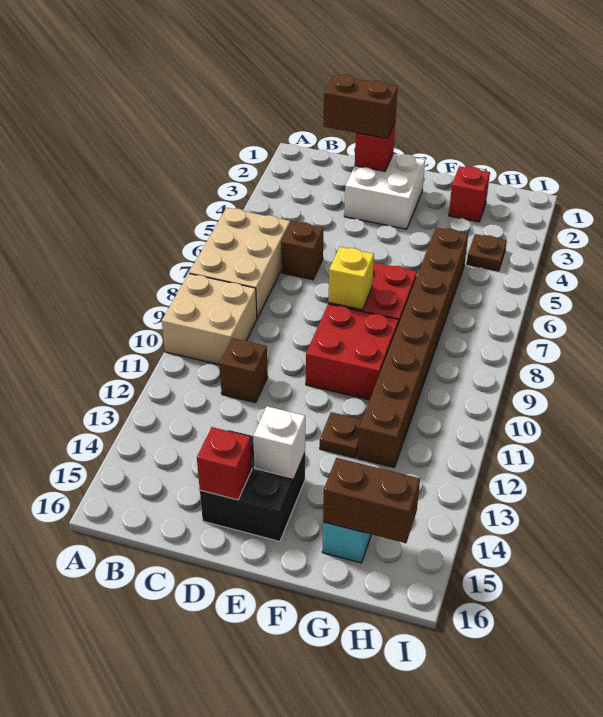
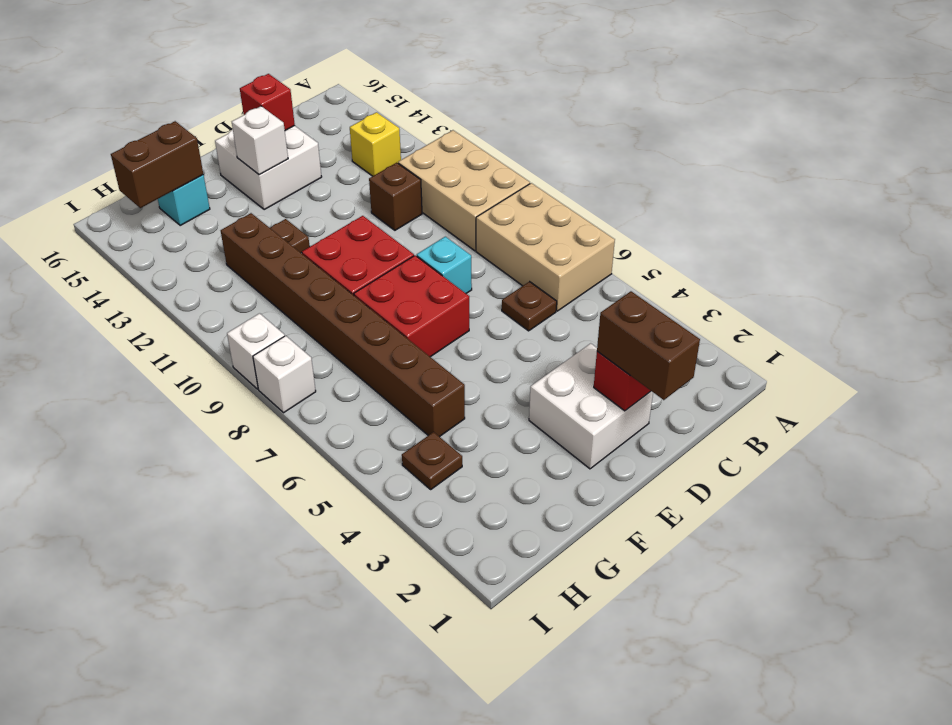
tan brick A9:B10 level 1 -> tan brick A9:B11 level 1
brown brick C2:D2 level 3 -> brown brick D1:D2 level 3
brown brick C6 level 1 -> brown plate C6 level 1
none -> cyan brick D8 level 1
black brick D14:E15 level 1 -> white brick D14:E15 level 1
yellow brick E8 level 2 -> yellow brick B13 level 1
red brick G2 level 1 -> none
none -> white brick I8 level 1
none -> white brick I9 level 1

